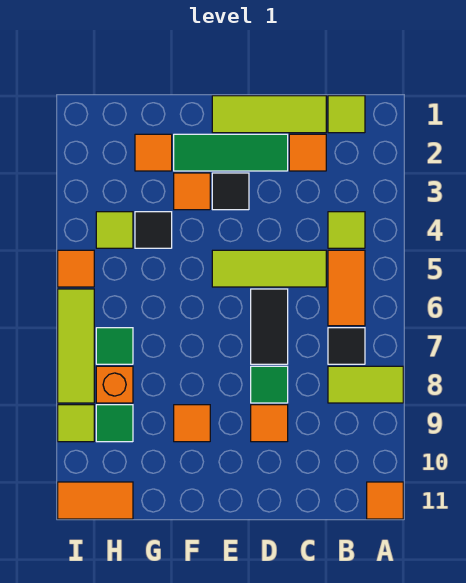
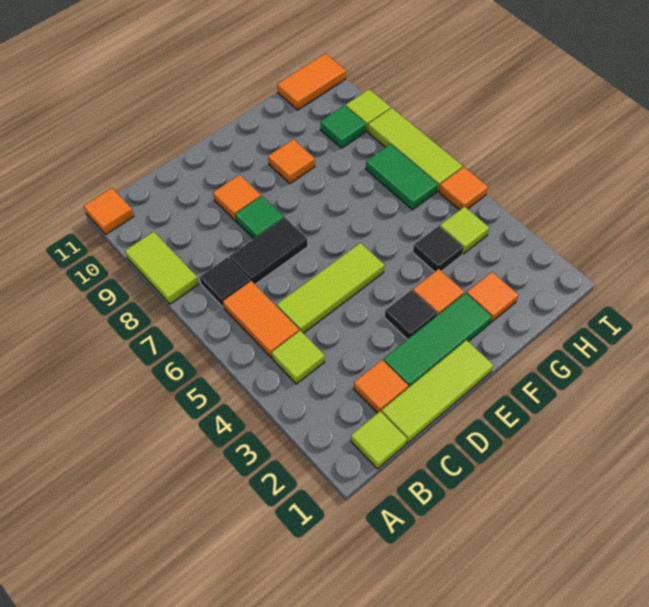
lime tile A8:B8 level 1 -> lime tile A8:A9 level 1
black tile D6:D7 level 1 -> black tile C7:D7 level 1
green tile H7 level 1 -> green tile H6:H7 level 1
orange brick H8 level 1 -> none

